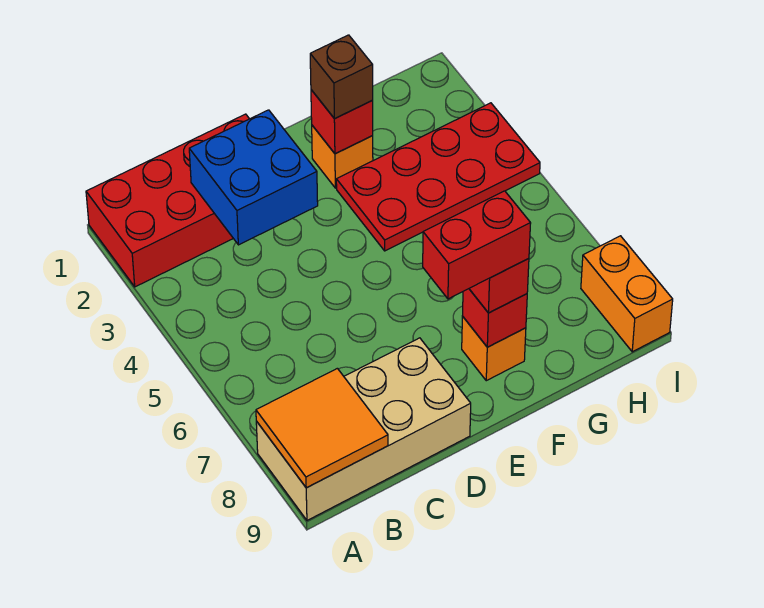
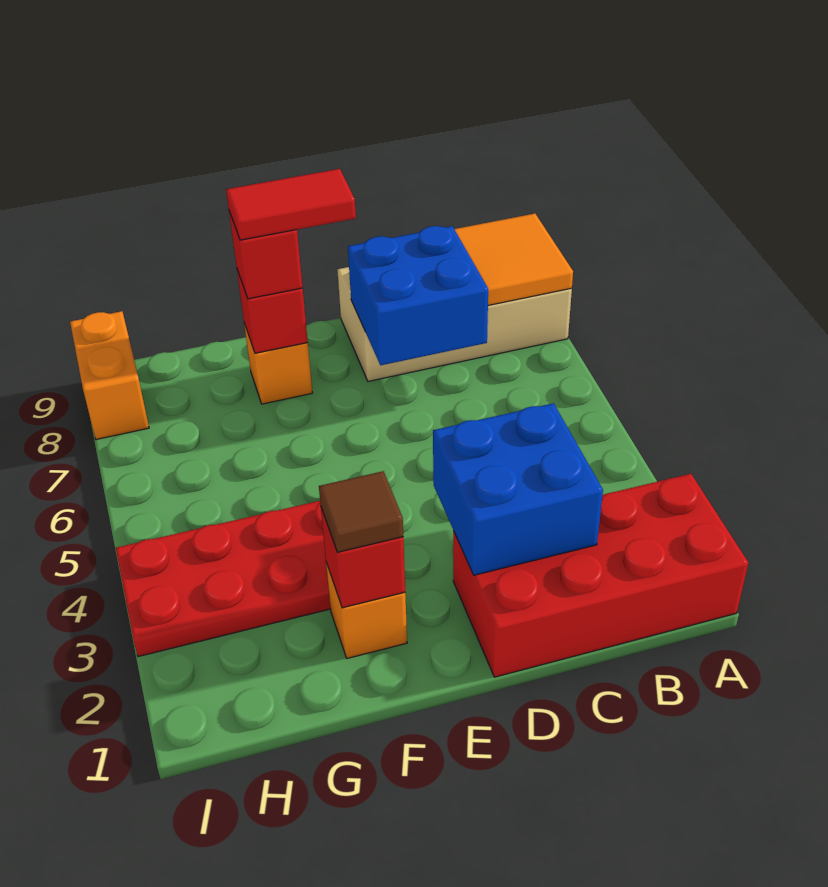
none -> blue brick C7:D8 level 2
red brick E8:F8 level 4 -> red tile E8:F8 level 4
brown brick F2 level 3 -> brown tile F2 level 3

